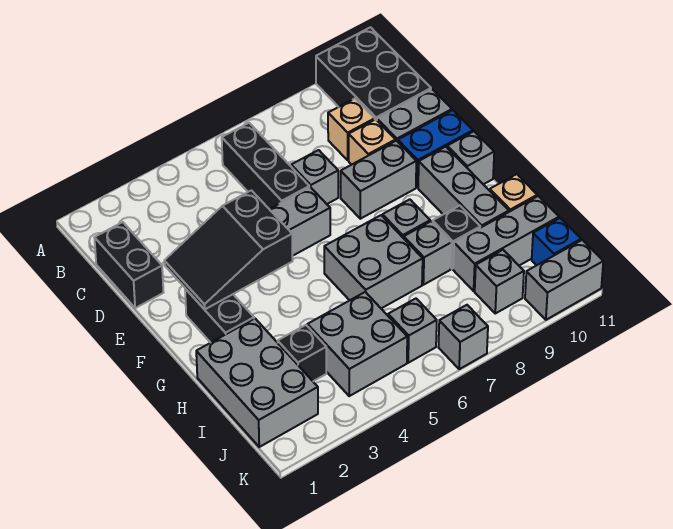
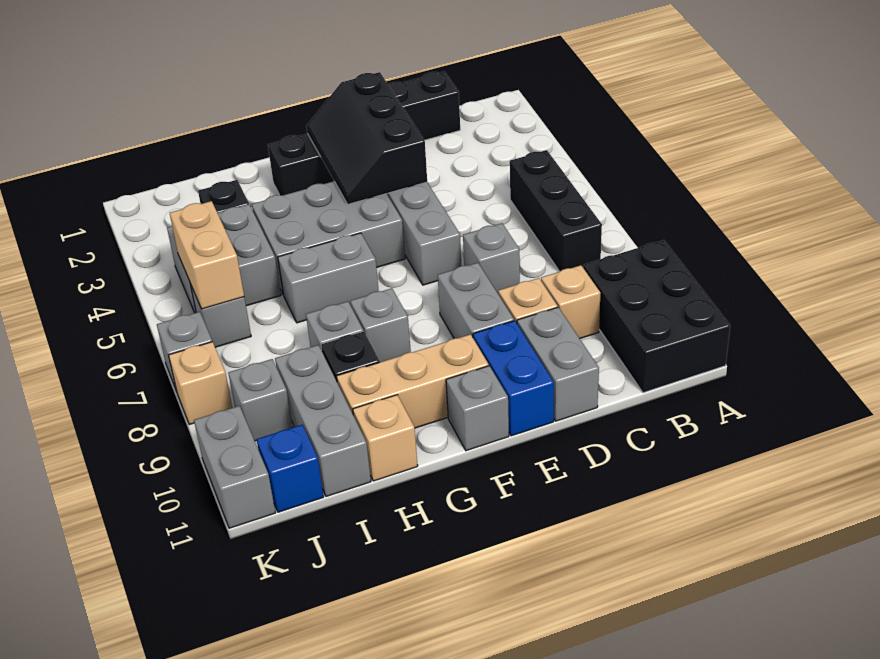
black brick A10:C11 level 1 -> black brick A9:B11 level 1
black brick B6:D6 level 1 -> black brick B5:B7 level 1
black slope E2:F4 level 2 top 4 -> black slope E2:F4 level 2 top E
grey brick F10:H10 level 1 -> tan brick F10:H10 level 1
grey brick G6:H7 level 1 -> grey brick G6:H6 level 1
grey brick H1:J2 level 1 -> grey brick F4:H5 level 1
none -> tan brick J5:J6 level 2
none -> tan brick K8 level 1

